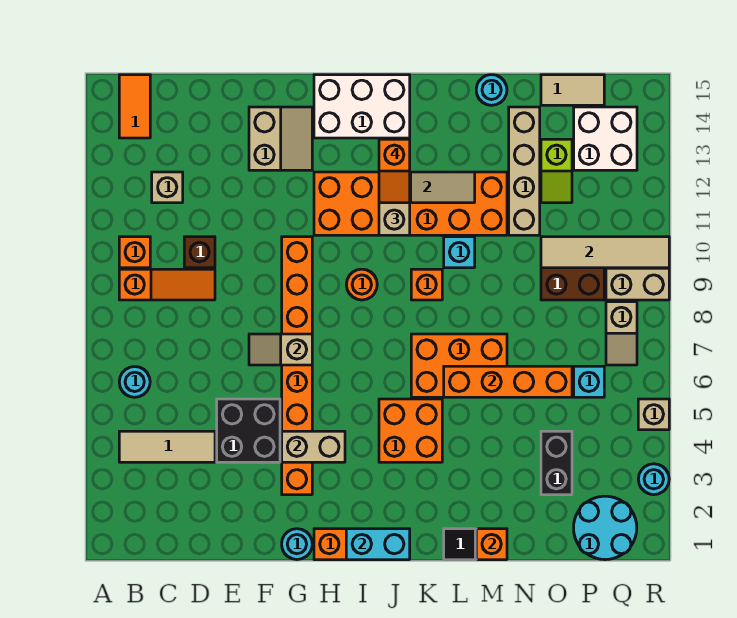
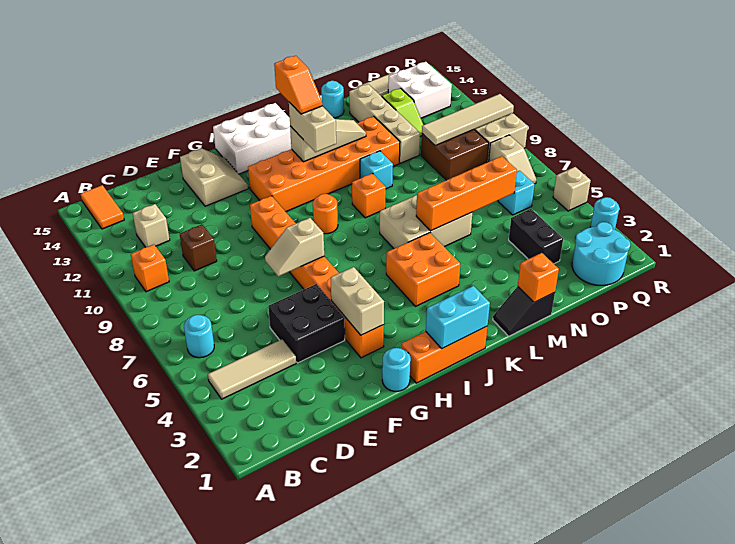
orange slope B9:D9 level 1 top B -> none
tan brick G4:H4 level 2 -> tan brick G3:G4 level 2
orange brick K6:M7 level 1 -> tan brick K6:M7 level 1

